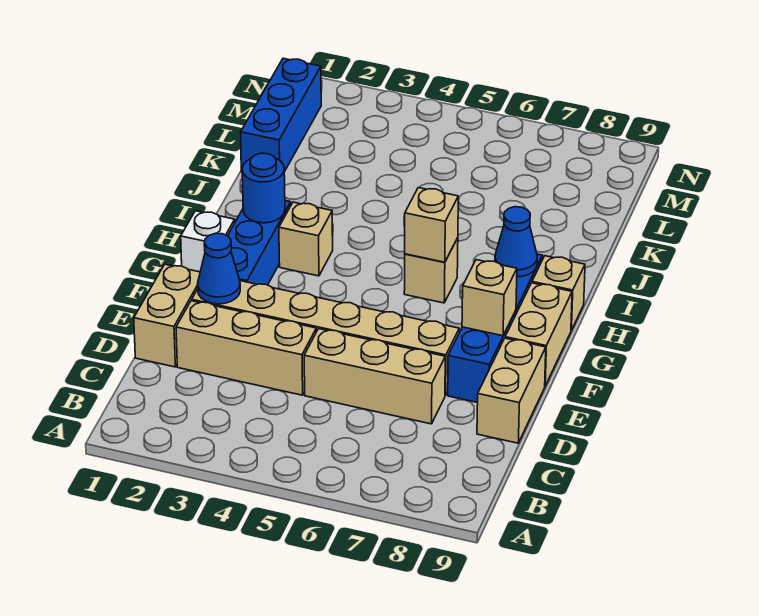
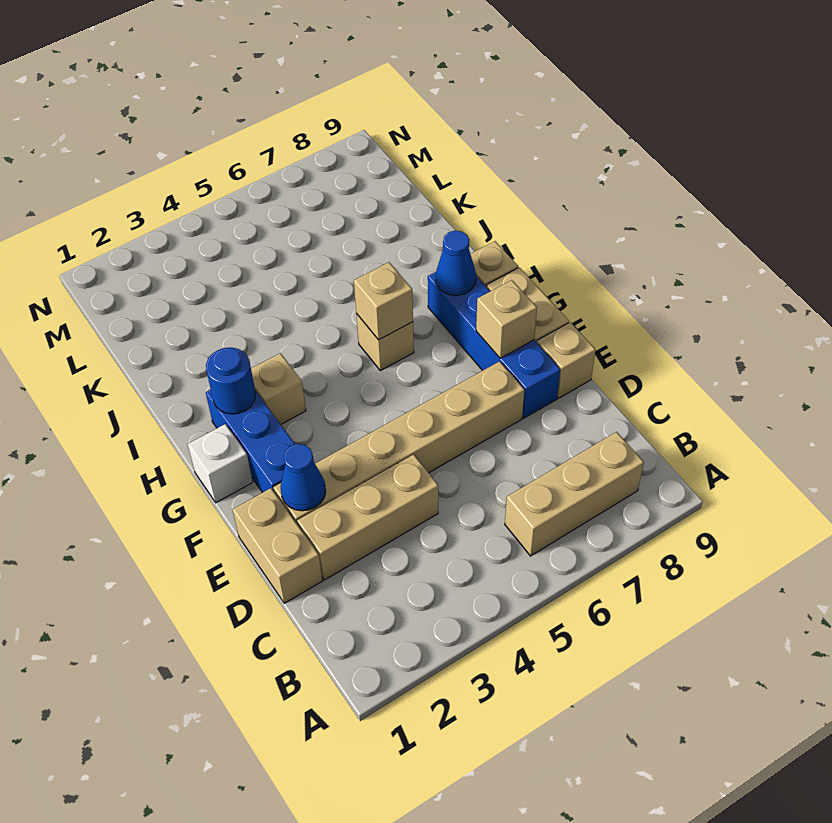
tan brick D5:D7 level 1 -> tan brick B6:B8 level 1
tan brick D9:E9 level 1 -> tan brick E9 level 1
blue brick K1:M1 level 1 -> none

